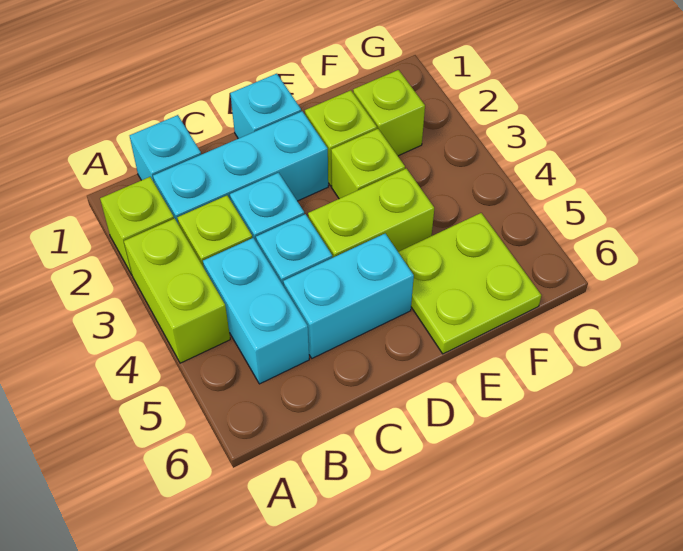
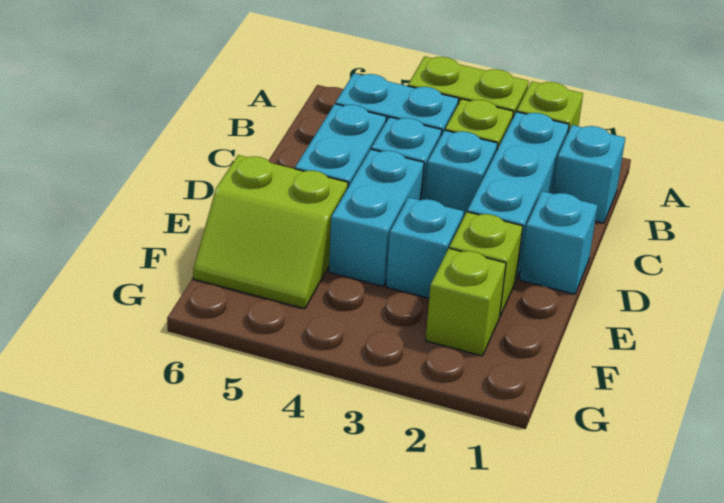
lime brick D4:E4 level 1 -> cyan brick D4:E4 level 1
lime brick E3 level 1 -> cyan brick E3 level 1
lime plate E5:F6 level 1 -> lime slope E5:F6 level 1 top E

